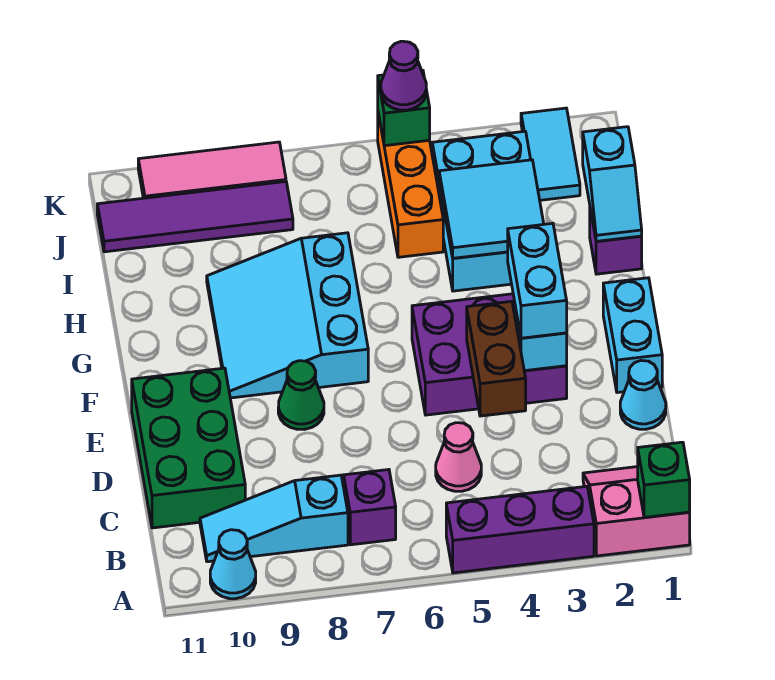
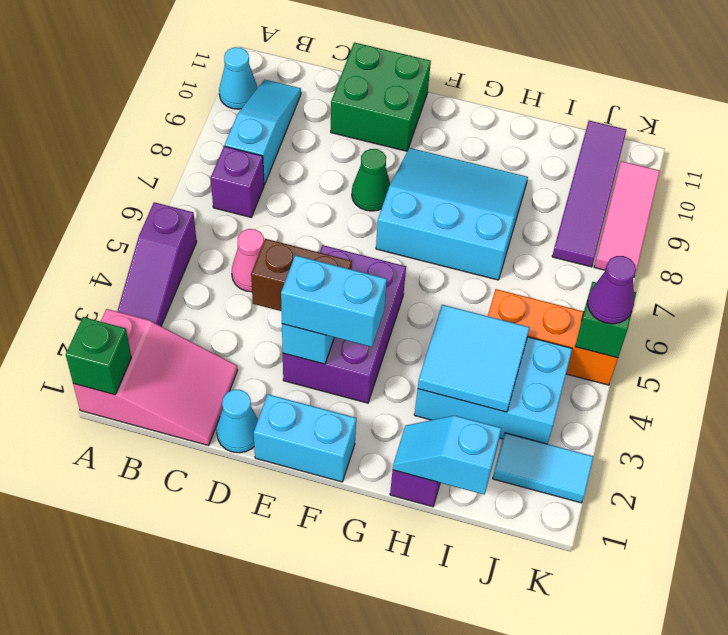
pink slope A1:B2 level 1 top A -> pink slope A1:C2 level 1 top A
purple brick A3:A5 level 1 -> purple slope A3:A5 level 1 top 5
green brick C10:E11 level 1 -> green brick D10:E11 level 1

